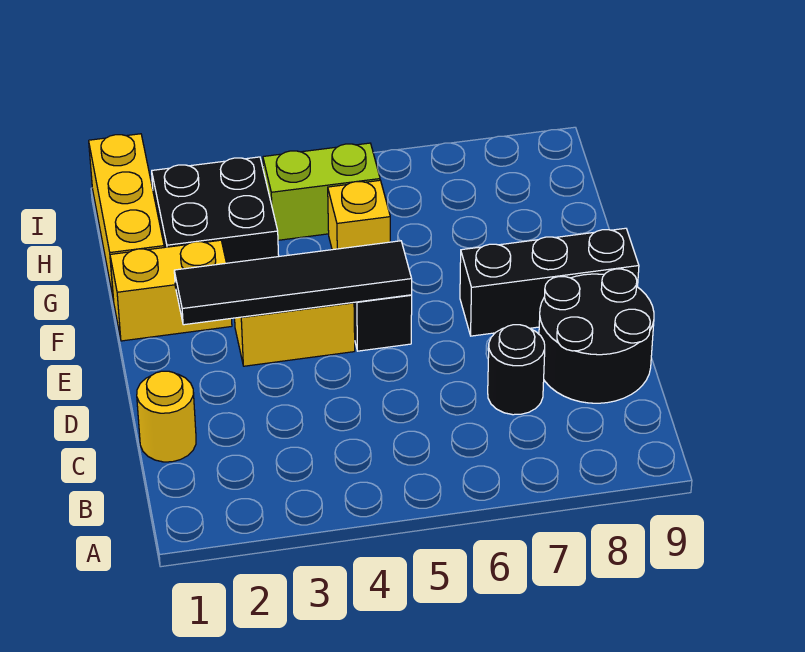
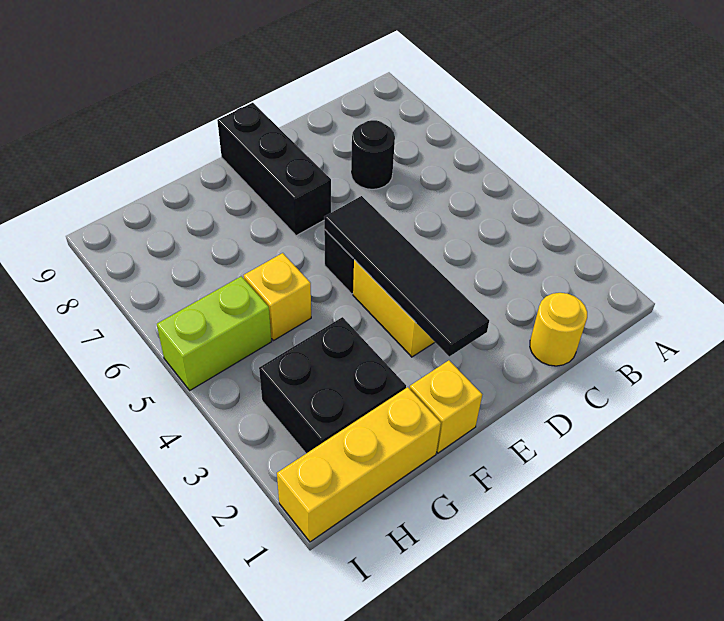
black round brick C8:D9 level 1 -> none
yellow brick F1:F2 level 1 -> yellow brick F1 level 1
lime brick H4:H5 level 1 -> lime brick H5:I5 level 1

